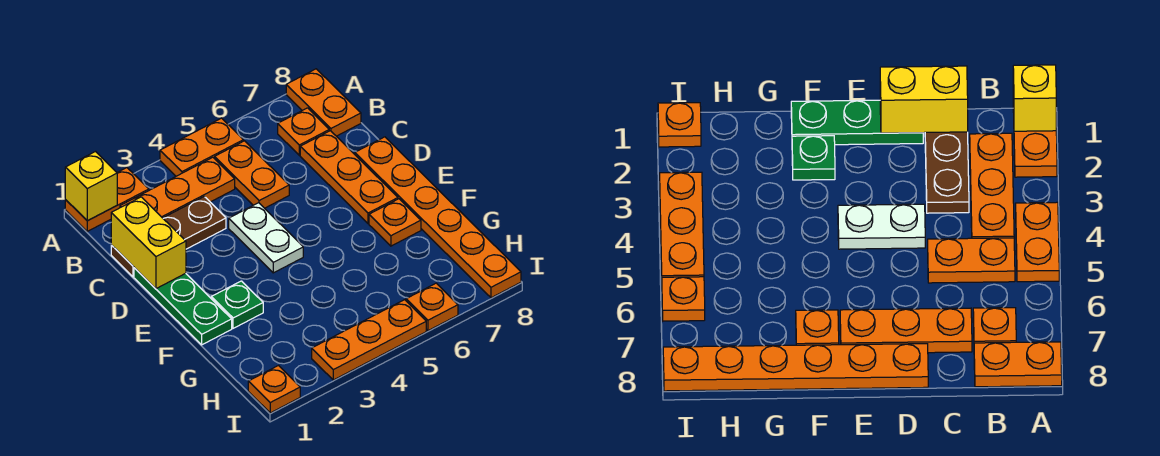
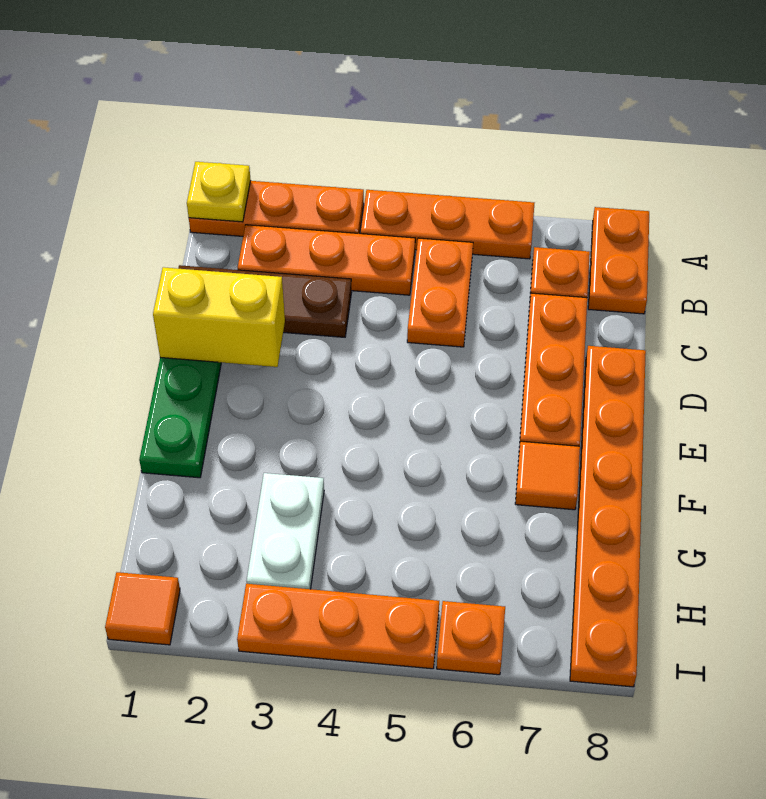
orange plate A1:A2 level 1 -> orange plate A1:A3 level 1
yellow brick A1 level 2 -> yellow plate A1 level 2
orange plate A4:A5 level 1 -> orange plate A4:A6 level 1
yellow brick C1:D1 level 2 -> yellow brick D1:D2 level 2
white plate D4:E4 level 1 -> white plate G3:H3 level 1
green plate F2 level 1 -> none
orange plate F7 level 1 -> orange tile F7 level 1
orange plate I1 level 1 -> orange tile I1 level 1

